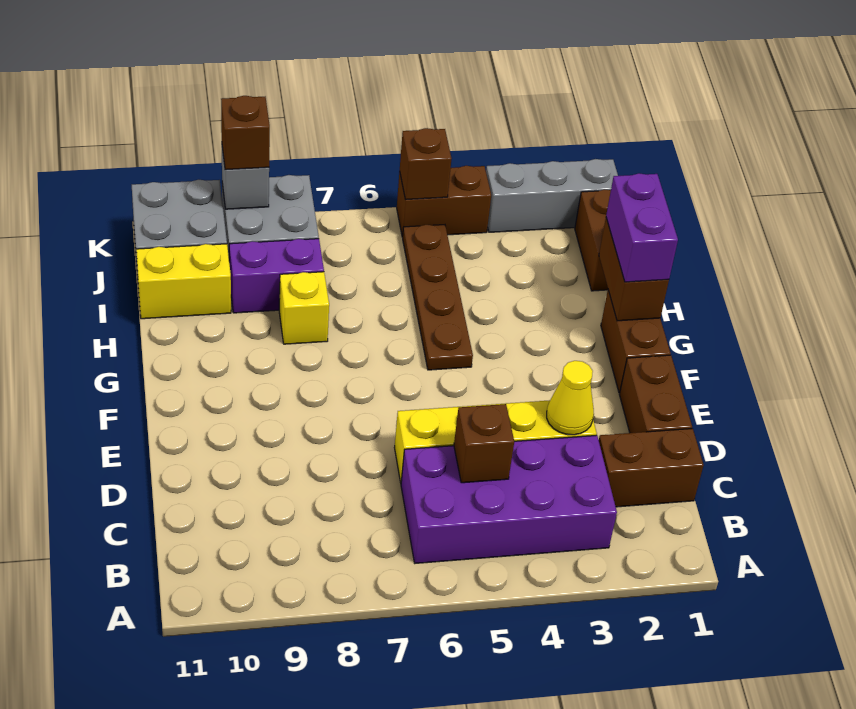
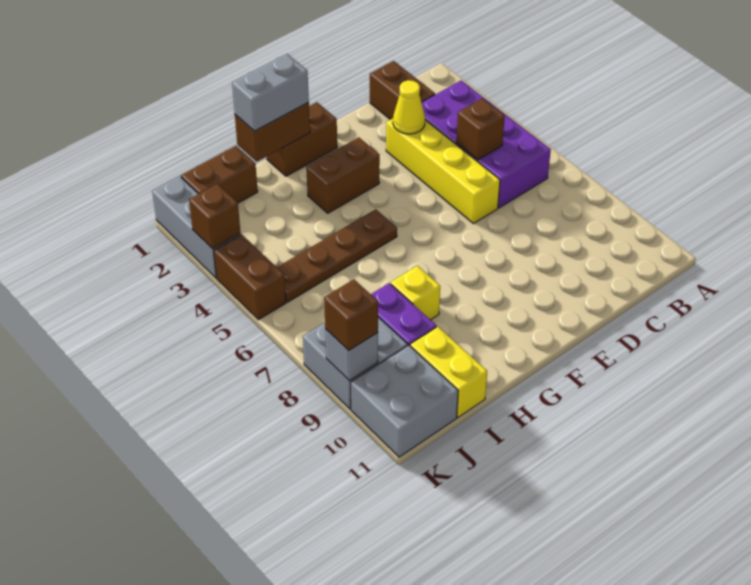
brown brick D1:E1 level 1 -> brown brick F3:G3 level 1
purple brick G1:H1 level 3 -> grey brick G1:H1 level 3
brown brick K5 level 2 -> brown brick K3 level 2

